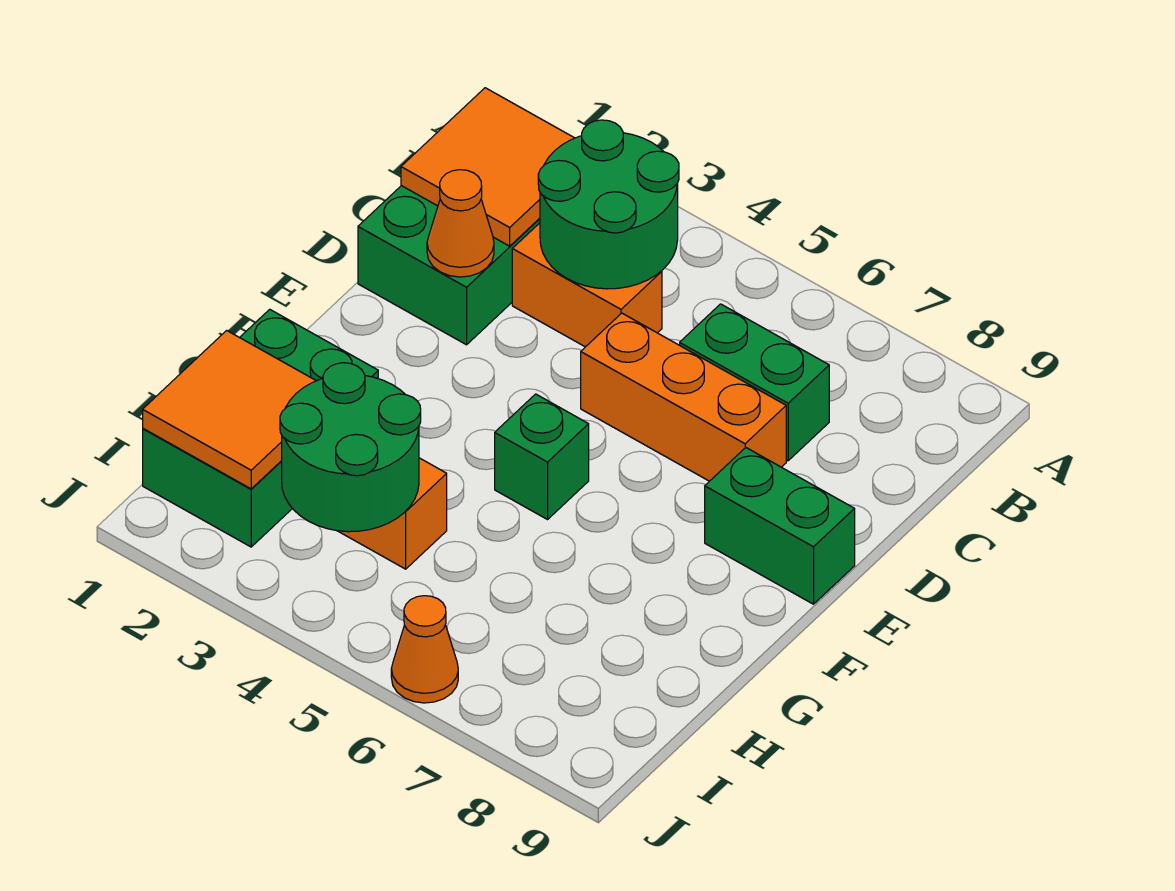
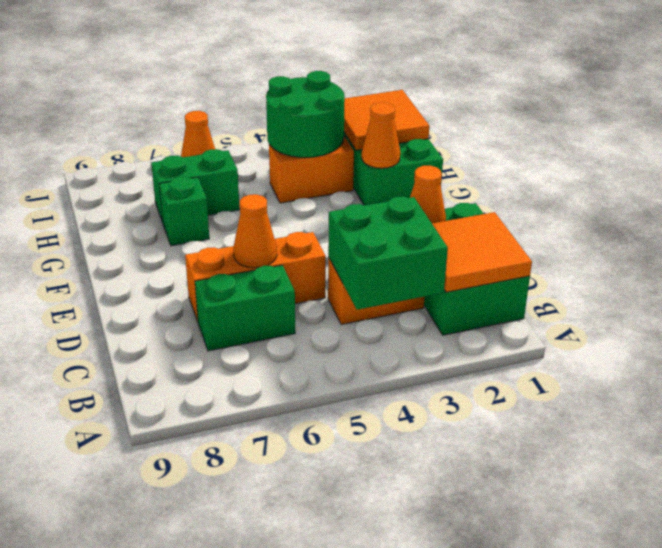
green round brick B3:C4 level 2 -> green brick B3:C4 level 2
none -> orange cone D6 level 2
green brick E8:E9 level 1 -> green brick H6:H7 level 1
green brick F5 level 1 -> green brick G7 level 1
none -> orange cone G2 level 2

